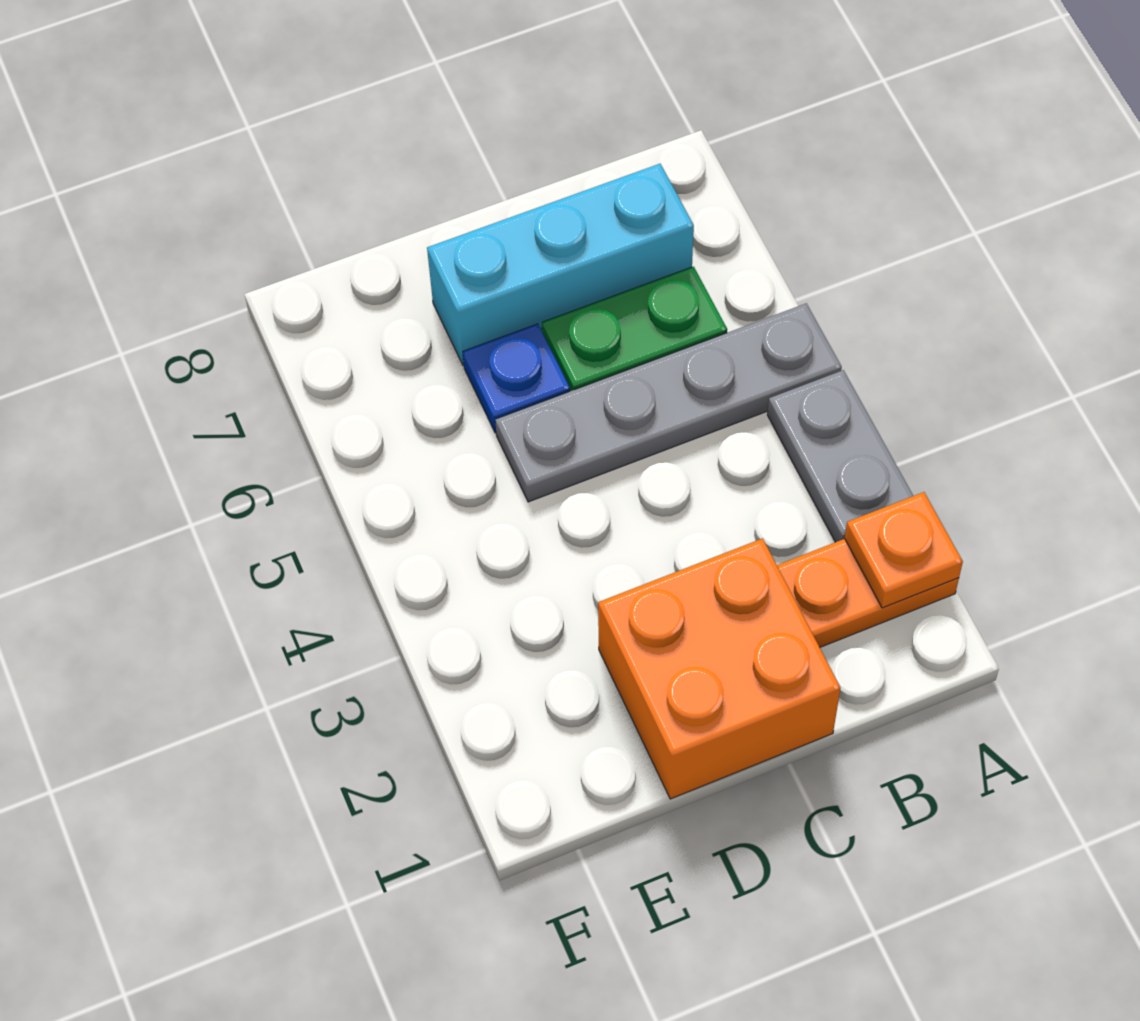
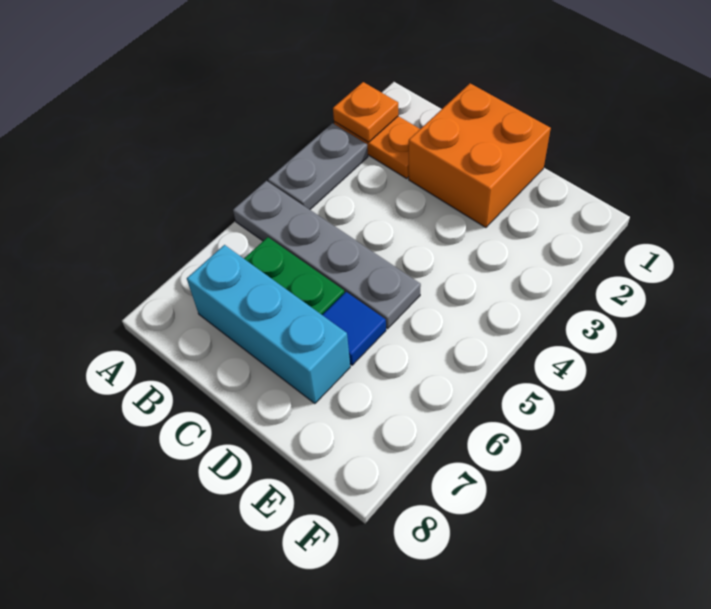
blue plate D6 level 1 -> blue tile D6 level 1

